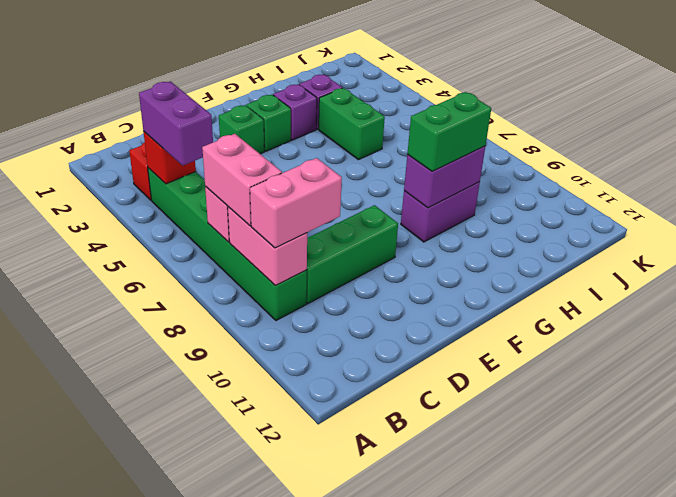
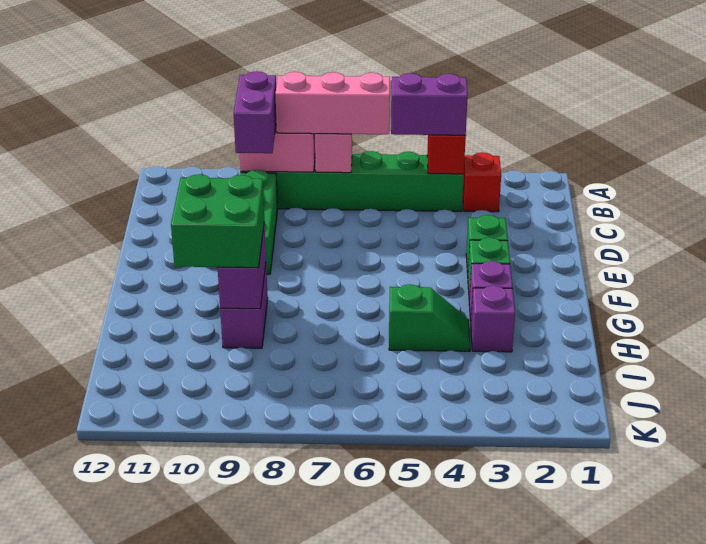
pink brick B7:B8 level 3 -> pink brick B6:B8 level 3
pink brick B9:C9 level 3 -> purple brick B9:C9 level 3
green brick G9:H9 level 3 -> green brick G9:H10 level 3
green brick H4:H5 level 1 -> green slope H4:H5 level 1 top 5

